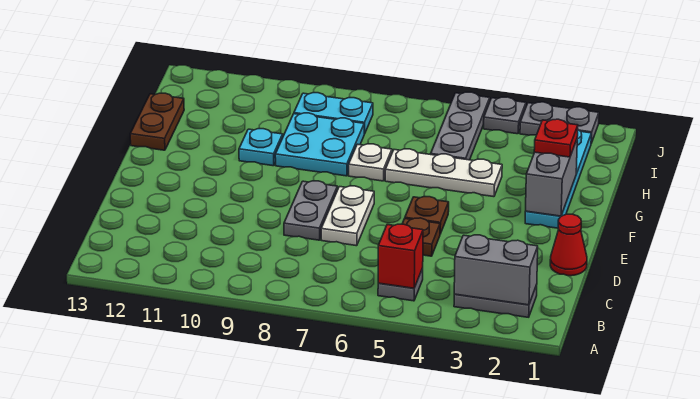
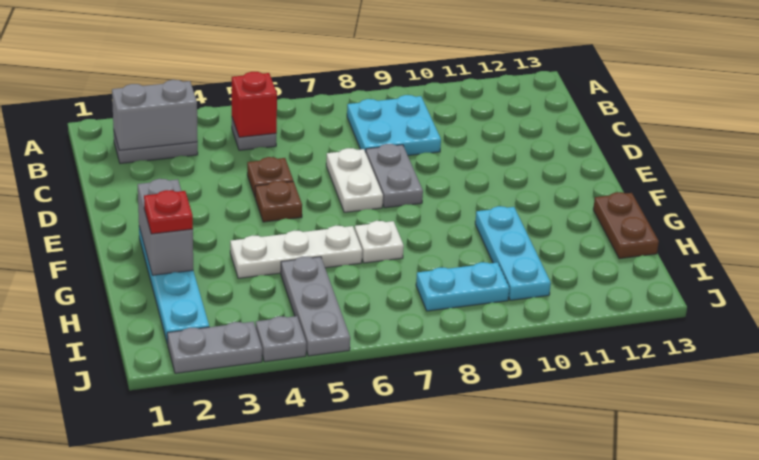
red cone D1 level 1 -> none
cyan plate G8:H9 level 1 -> cyan plate B8:C9 level 1
cyan plate G10 level 1 -> cyan plate G10:I10 level 1

